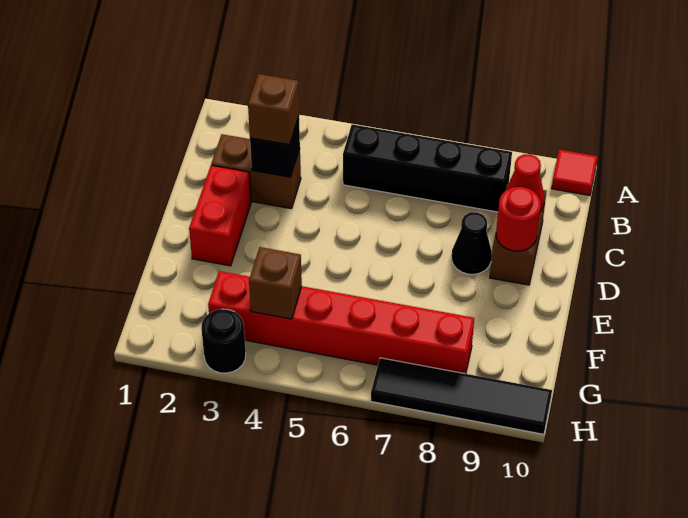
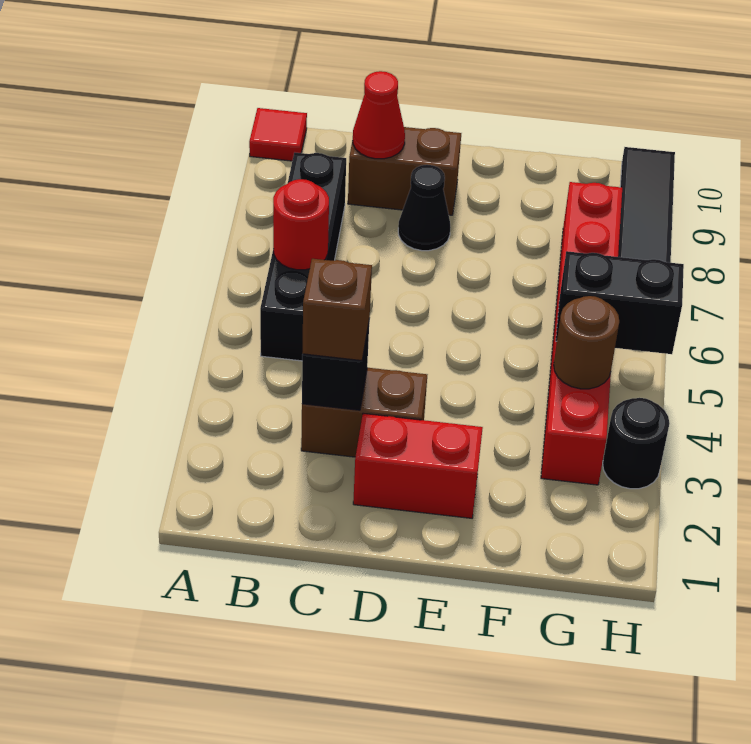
brown brick C2:C3 level 1 -> brown brick C3:D3 level 1
red round brick D9 level 2 -> red round brick B6 level 2
brown brick G4 level 2 -> brown round brick G4 level 2
none -> black brick G5:H5 level 2

